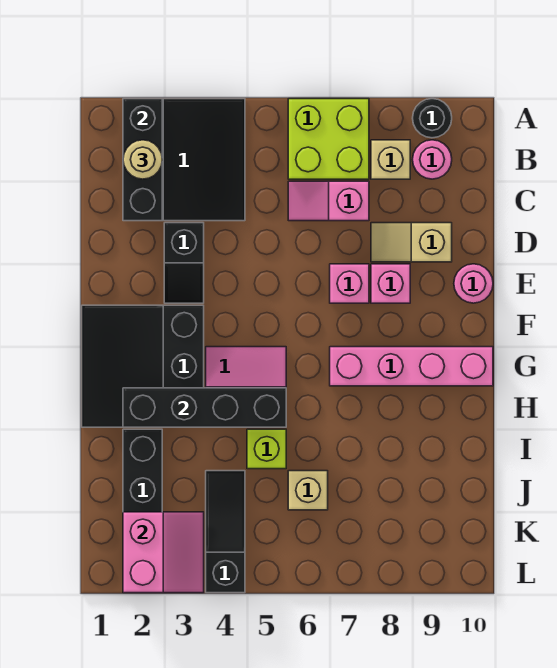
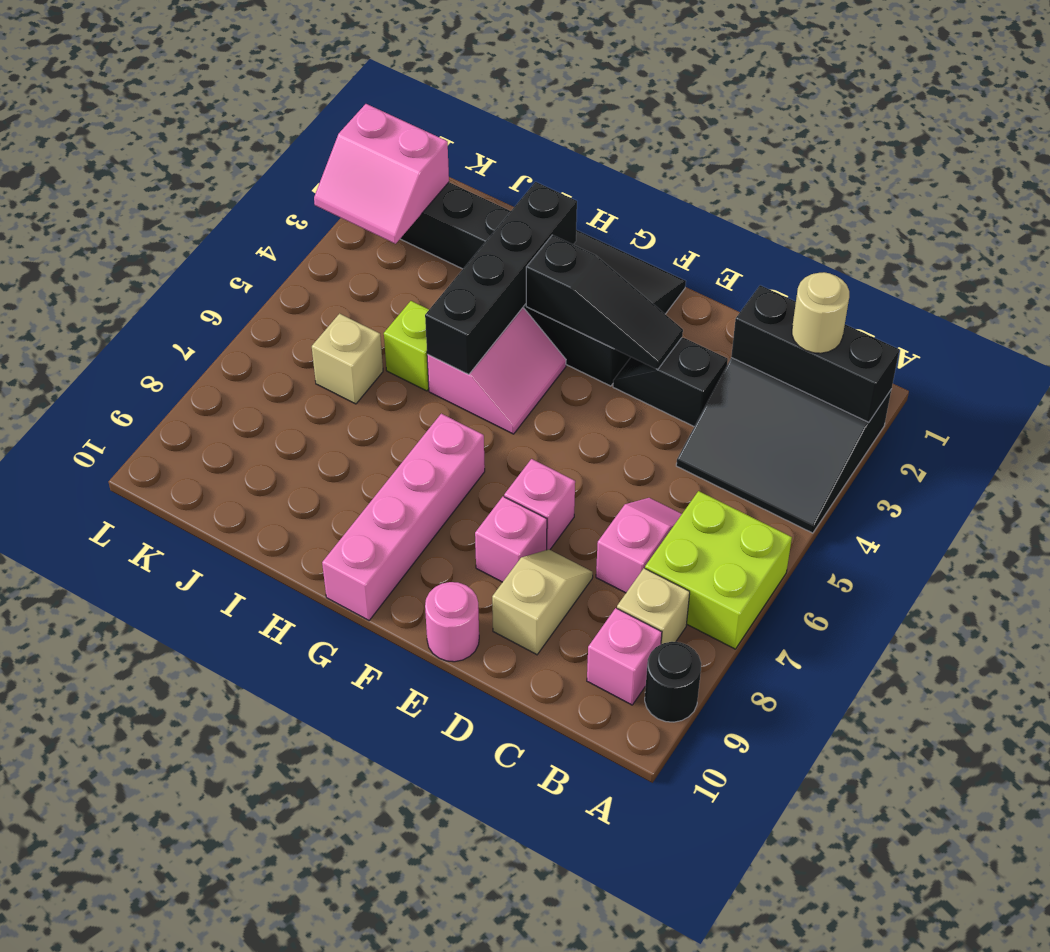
pink round brick B9 level 1 -> pink brick B9 level 1
black slope J4:L4 level 1 top L -> black slope E3:G3 level 2 top G

